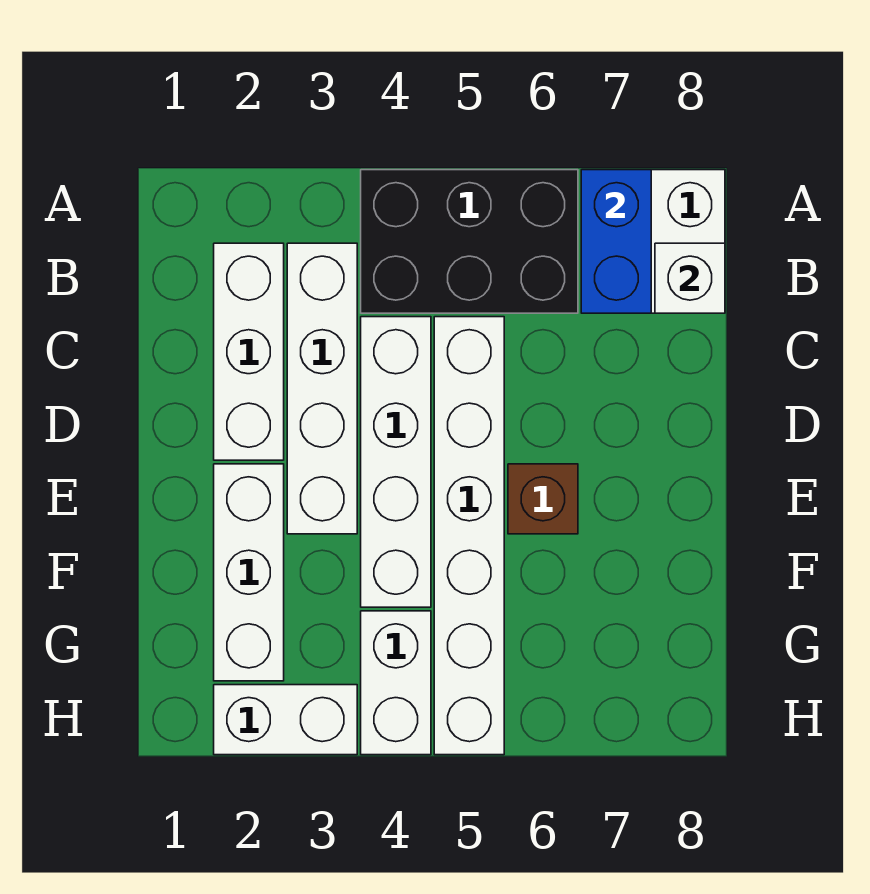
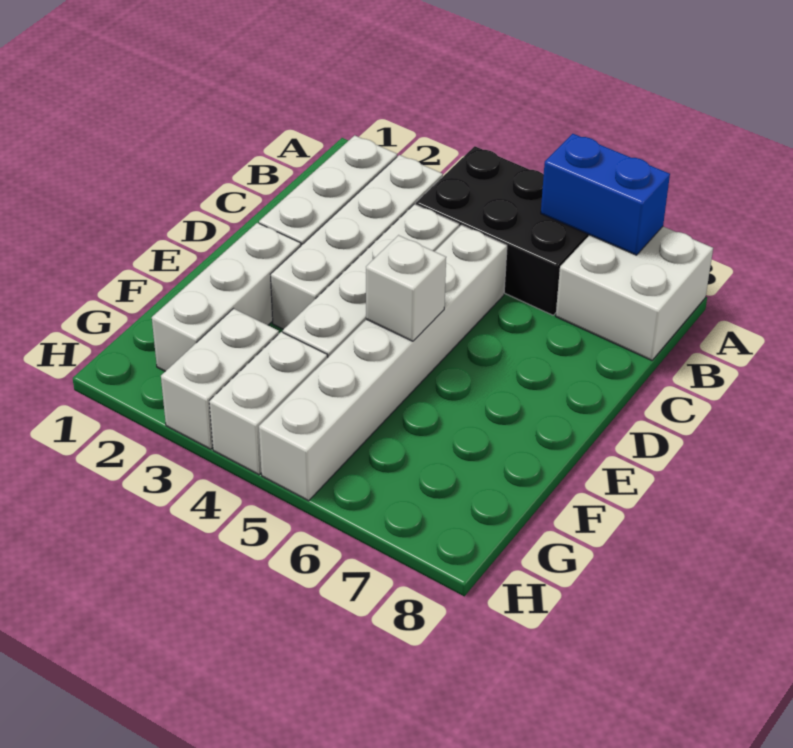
blue brick A7:B7 level 2 -> blue brick A6:A7 level 2
white brick B8 level 2 -> white brick E5 level 2
brown brick E6 level 1 -> none
white brick H2:H3 level 1 -> white brick G3:H3 level 1

